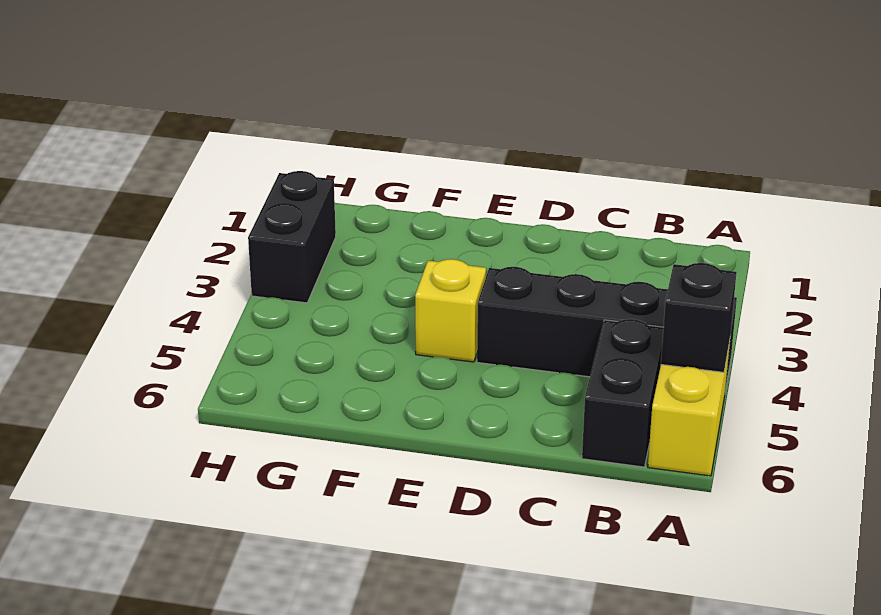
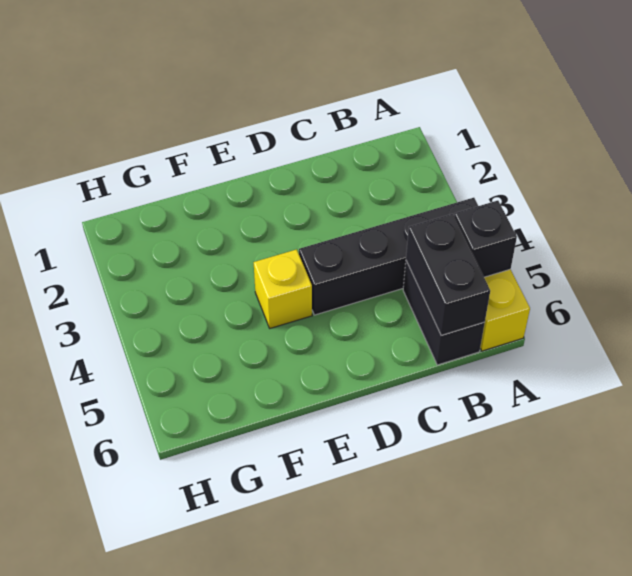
black brick H2:H3 level 1 -> black brick B5:B6 level 2

